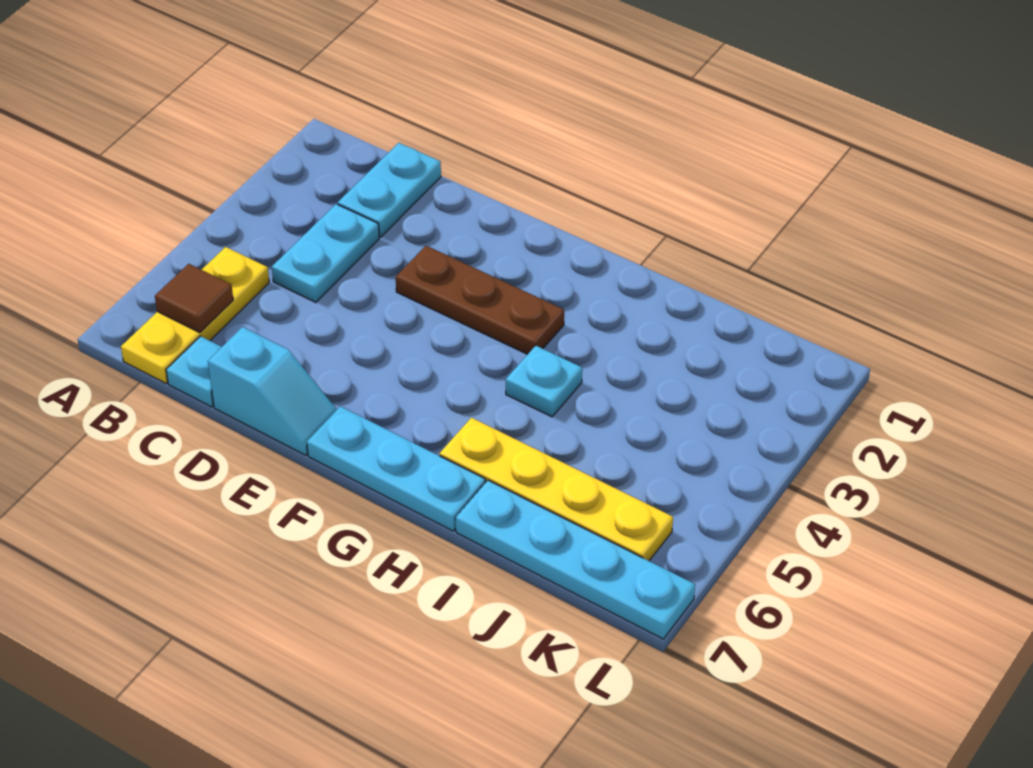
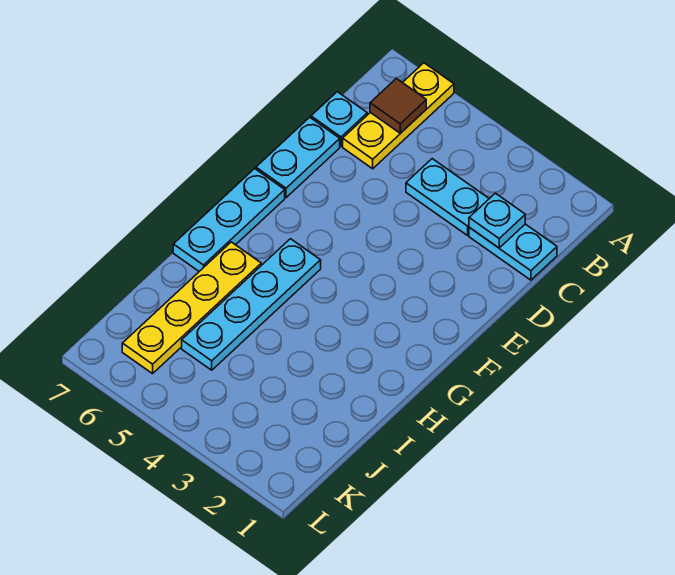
yellow plate B5:B7 level 1 -> yellow plate A6:C6 level 1
cyan slope D7:E7 level 1 top D -> cyan plate D7:E7 level 1
brown plate E3:G3 level 1 -> none
cyan plate H4 level 1 -> cyan plate C2 level 2
cyan plate I7:L7 level 1 -> cyan plate G5:J5 level 1

